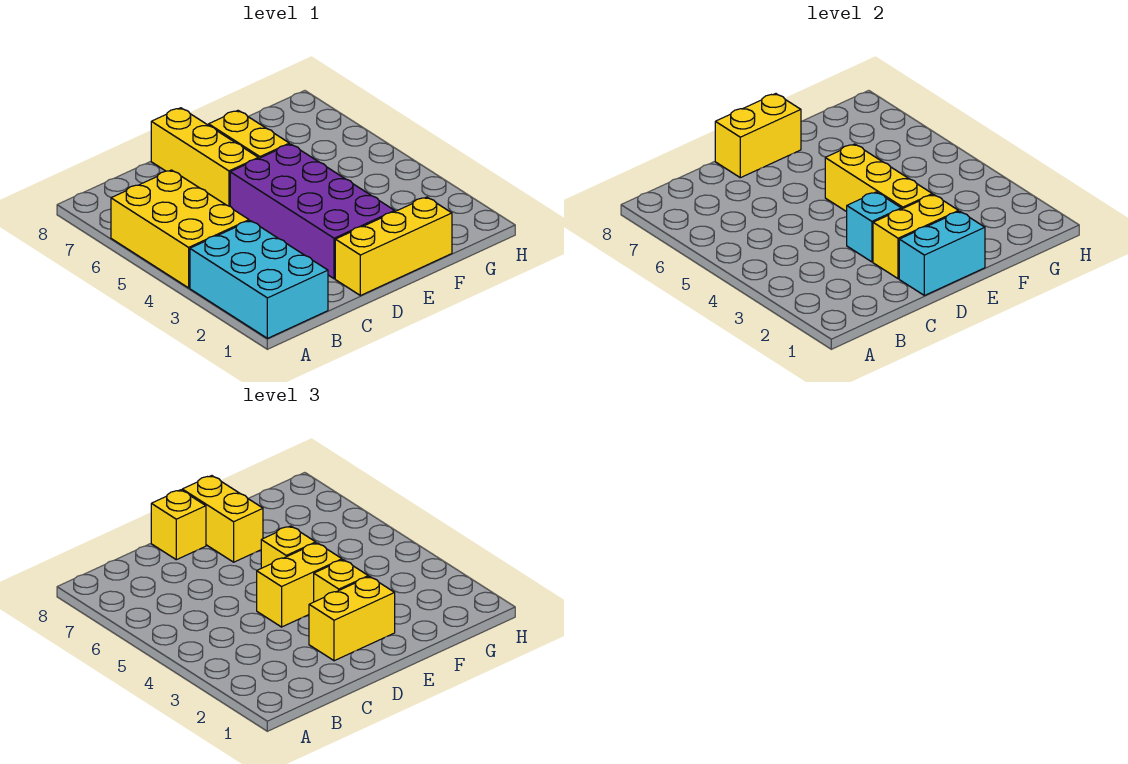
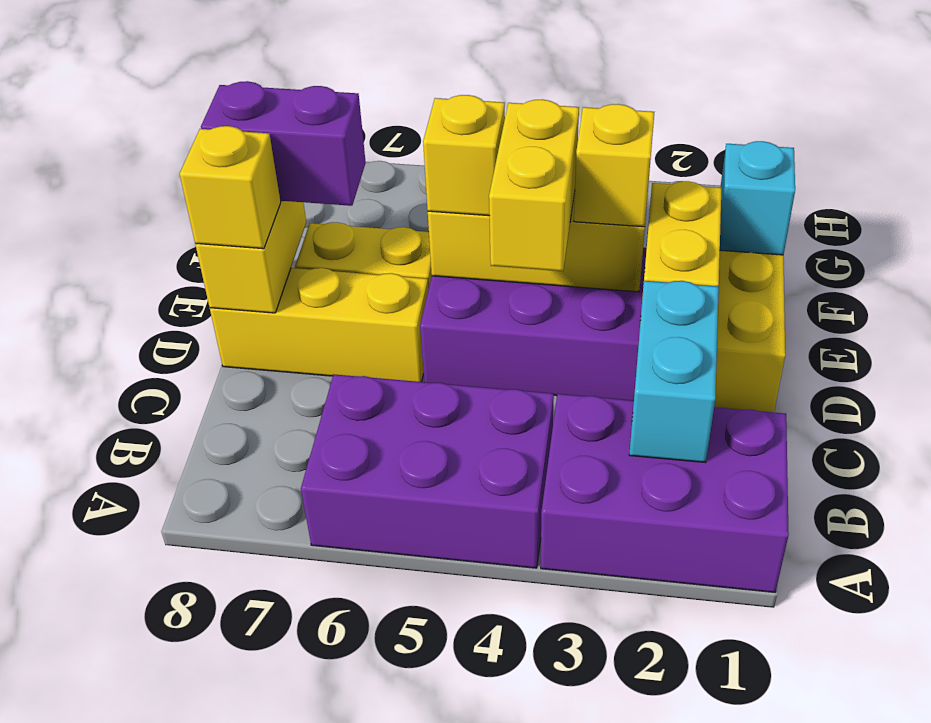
cyan brick A1:B3 level 1 -> purple brick A1:B3 level 1
yellow brick A4:B6 level 1 -> purple brick A4:B6 level 1
cyan brick D1:E1 level 2 -> cyan brick B2:C2 level 2
yellow brick D2:E2 level 3 -> none
cyan brick D3 level 2 -> cyan brick F1 level 2
yellow brick E7:E8 level 3 -> purple brick E7:E8 level 3

